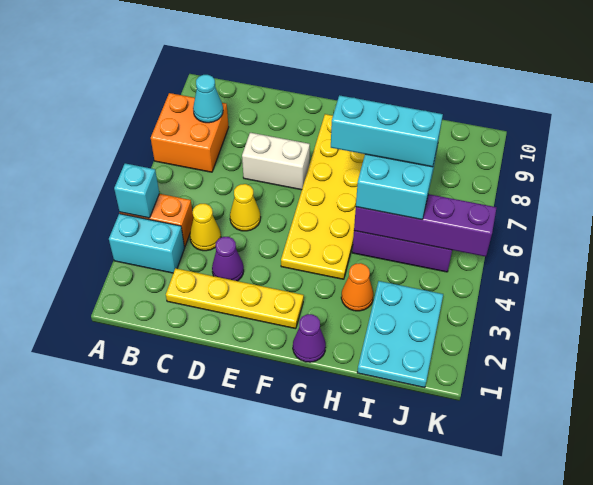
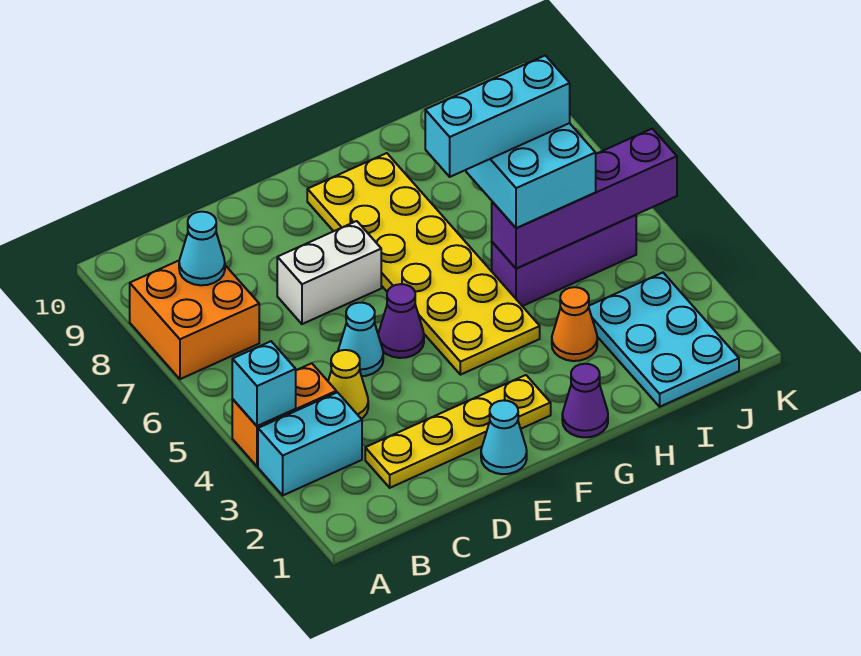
purple cone D3 level 1 -> purple cone E5 level 1
yellow cone D5 level 1 -> cyan cone D5 level 1
none -> cyan cone E1 level 1

